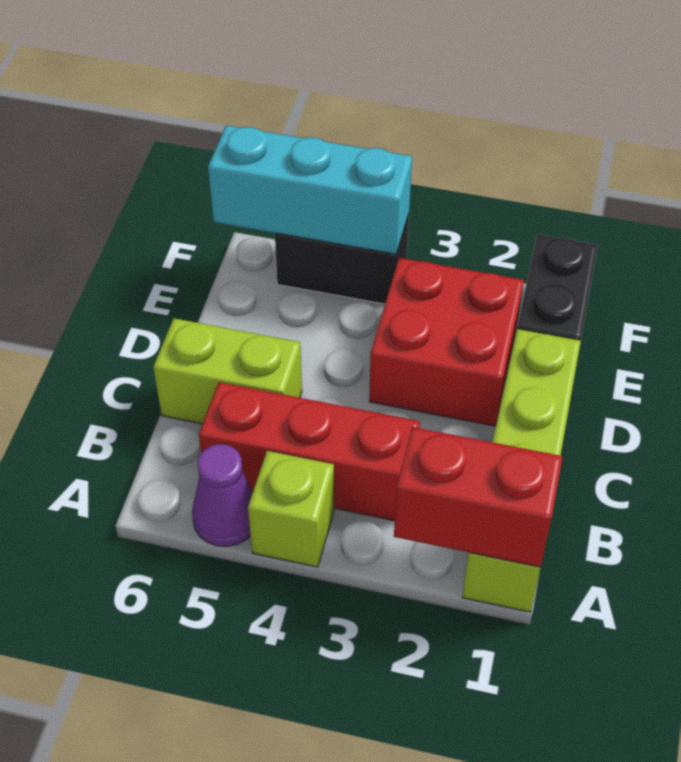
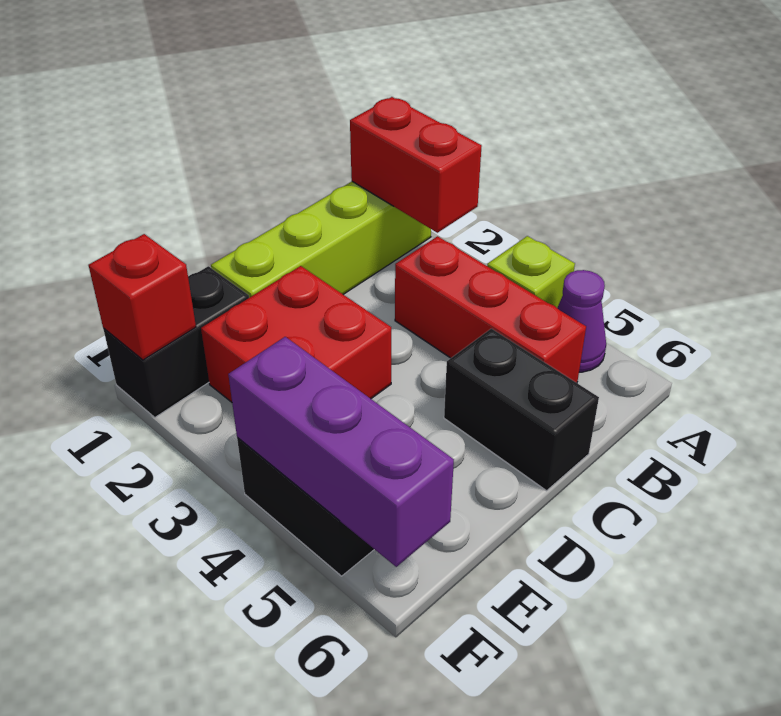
lime brick C5:C6 level 1 -> black brick C5:C6 level 1
none -> red brick F1 level 2
cyan brick F4:F6 level 2 -> purple brick F4:F6 level 2

